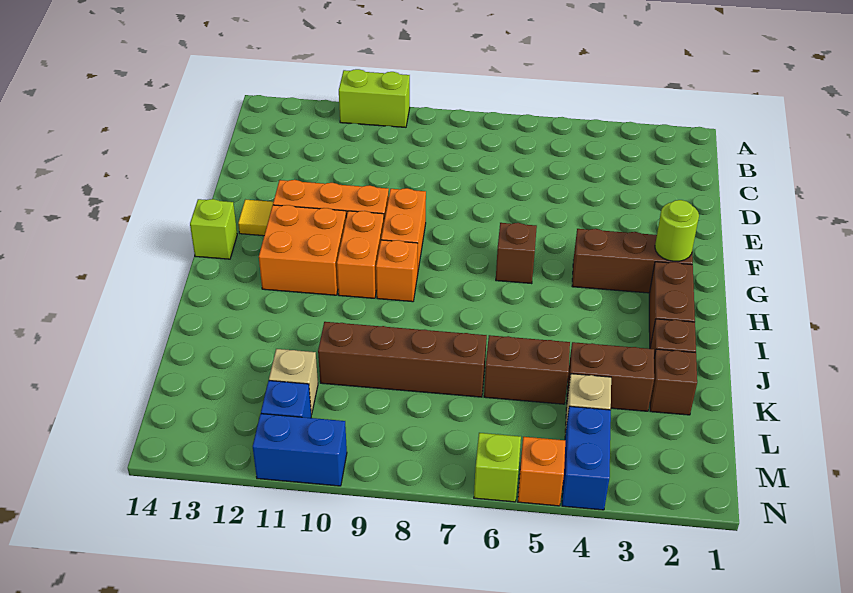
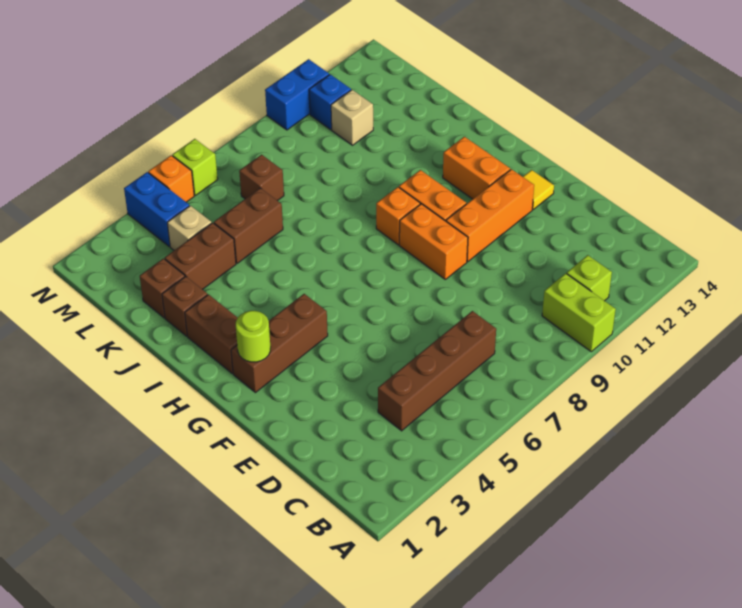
lime brick A10:A11 level 1 -> lime brick A10:B10 level 1
brown brick G6 level 1 -> brown brick L7 level 1
orange brick G11:H12 level 1 -> orange brick G12:H12 level 1
lime brick G14 level 1 -> lime brick B11 level 1
brown brick K7:K10 level 1 -> brown brick C4:C7 level 1

